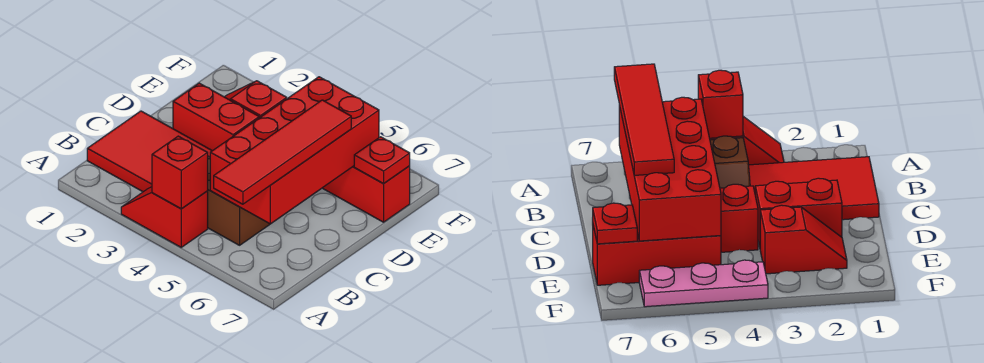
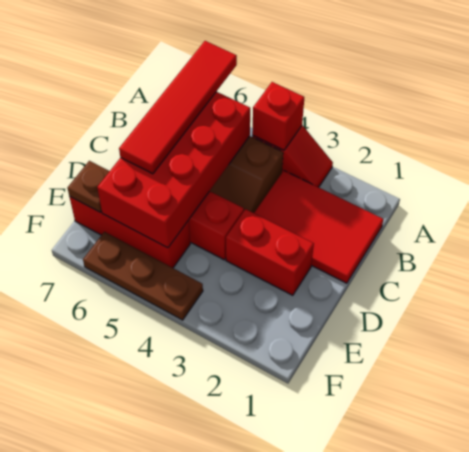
red slope E2:E3 level 1 top 3 -> none
red plate E7 level 2 -> brown plate E7 level 2
pink plate F4:F6 level 1 -> brown plate F4:F6 level 1

